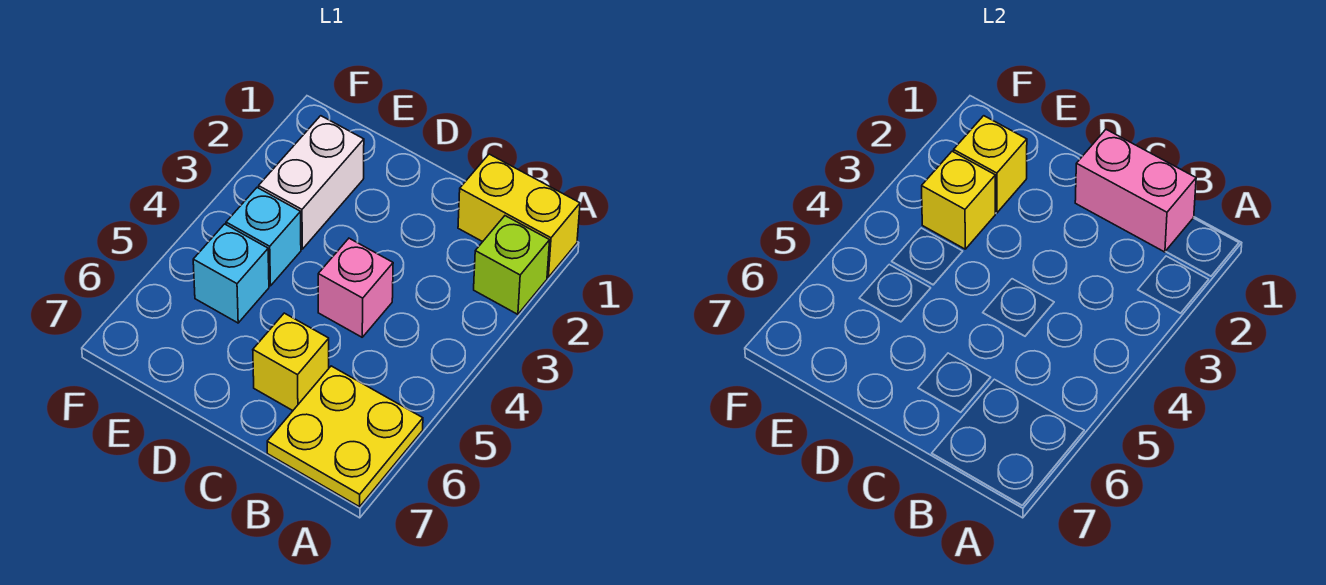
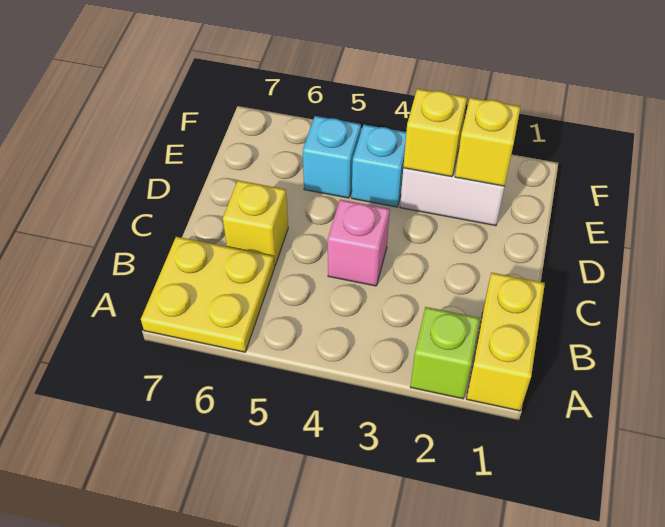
pink brick B1:C1 level 2 -> none

